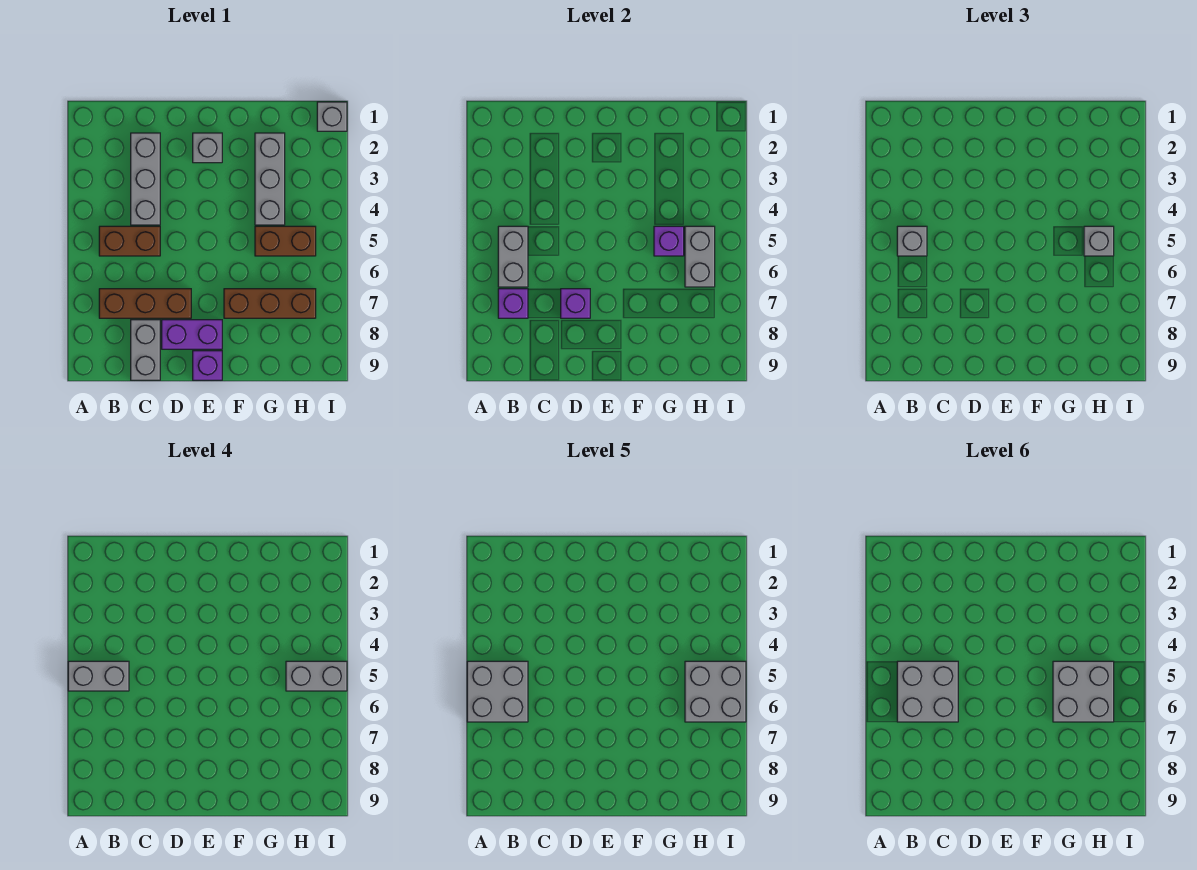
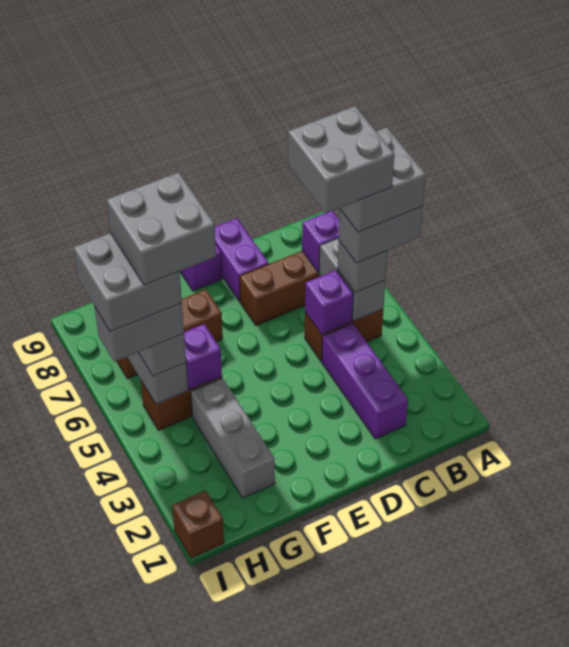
grey brick C2:C4 level 1 -> purple brick C2:C4 level 1
grey brick C8:C9 level 1 -> none
purple brick D7 level 2 -> purple brick C5 level 2
purple brick D8:E8 level 1 -> purple brick D8:D9 level 1
grey brick E2 level 1 -> none
grey brick I1 level 1 -> brown brick I1 level 1

